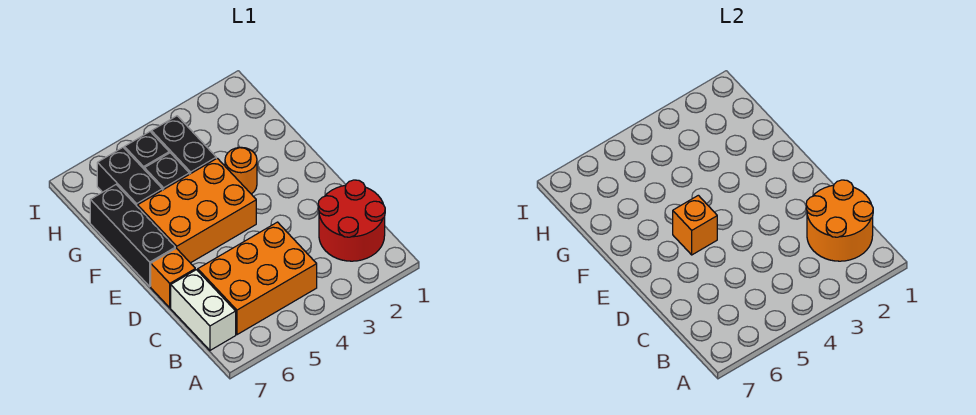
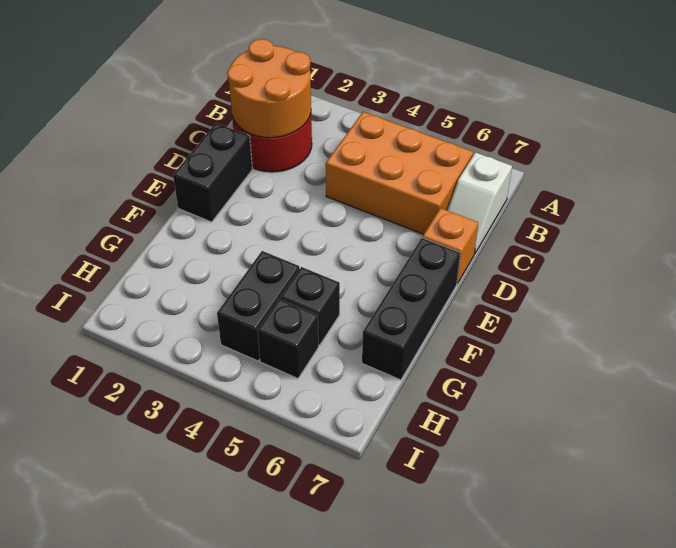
white brick B7:C7 level 1 -> white slope B7:C7 level 1 top B
orange brick E4:F6 level 1 -> none
orange brick E5 level 2 -> none
orange round brick F3 level 1 -> none
black brick G6:H6 level 1 -> black brick D1:E1 level 1

